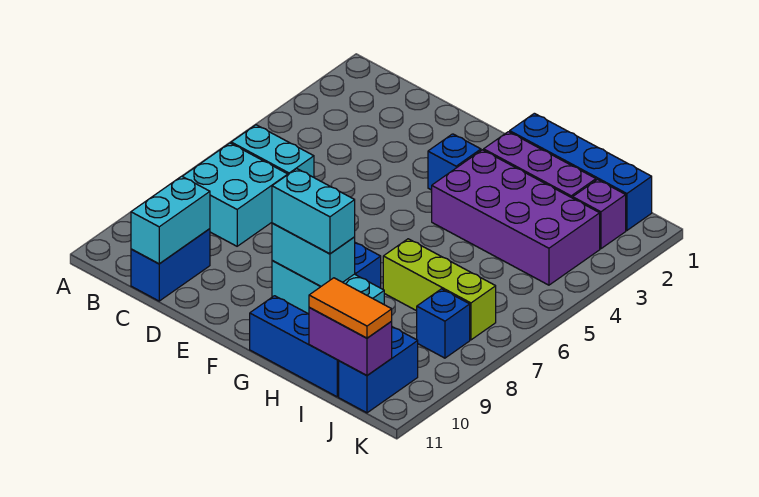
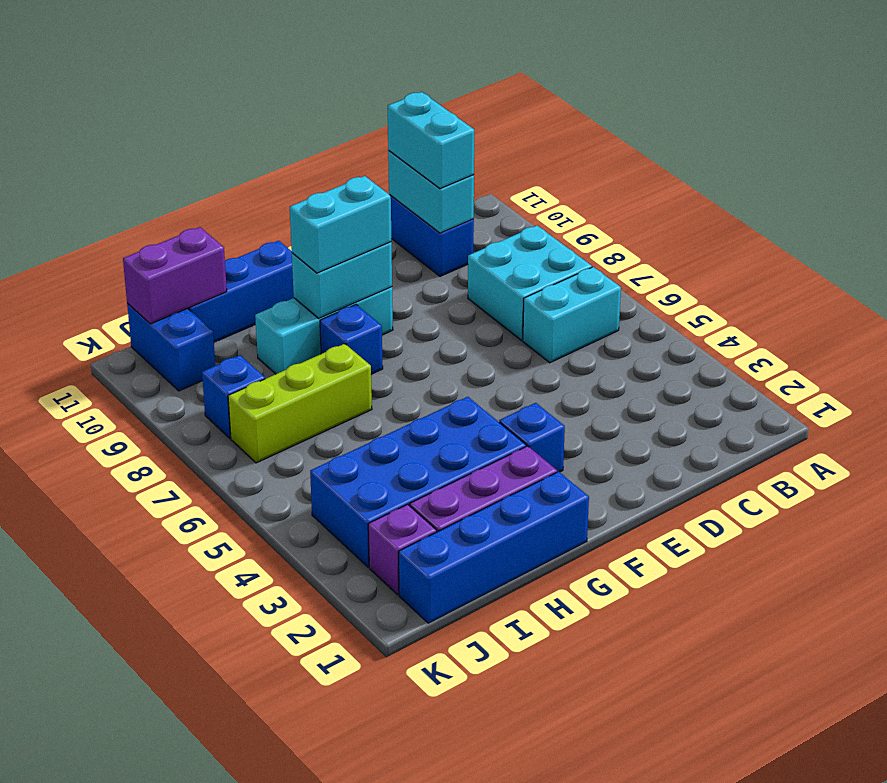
none -> cyan brick C10:C11 level 3
purple brick G3:J4 level 1 -> blue brick G3:J4 level 1
orange tile I11:J11 level 3 -> none

